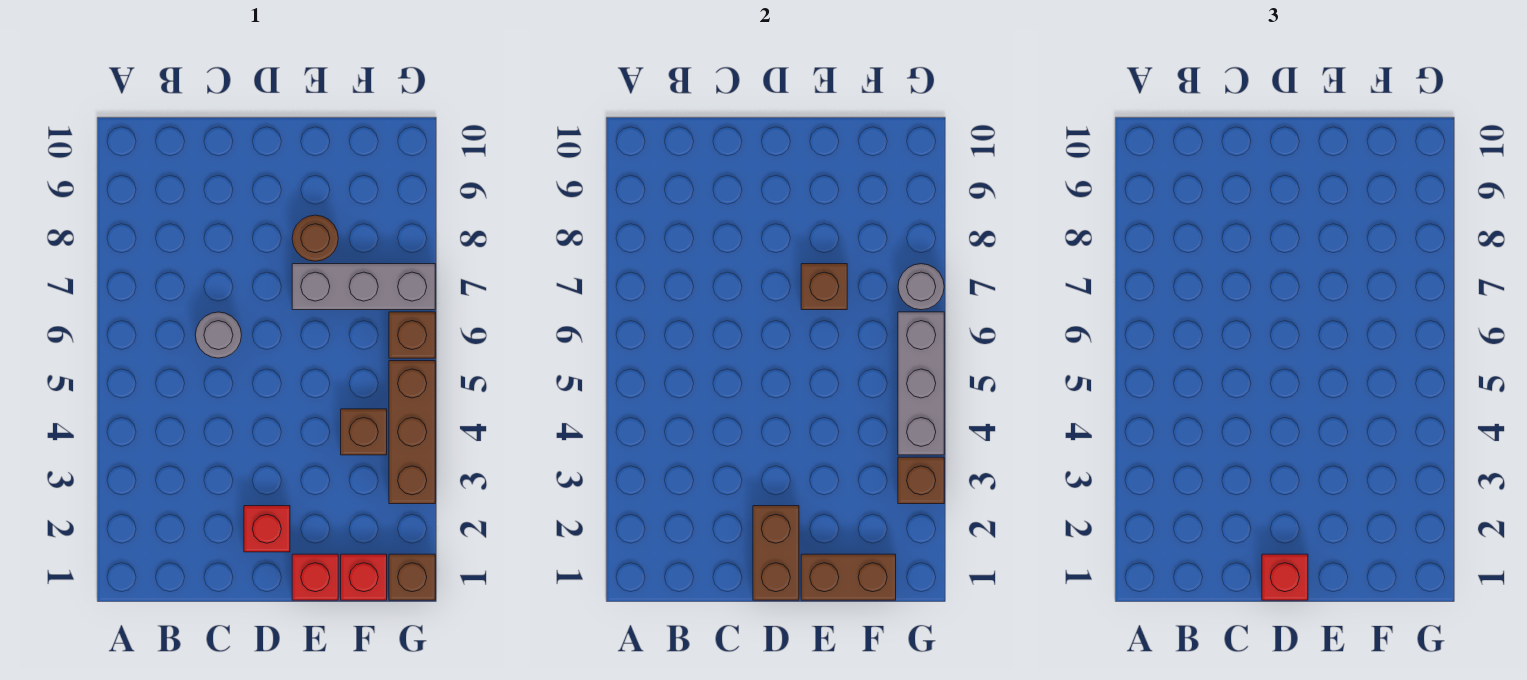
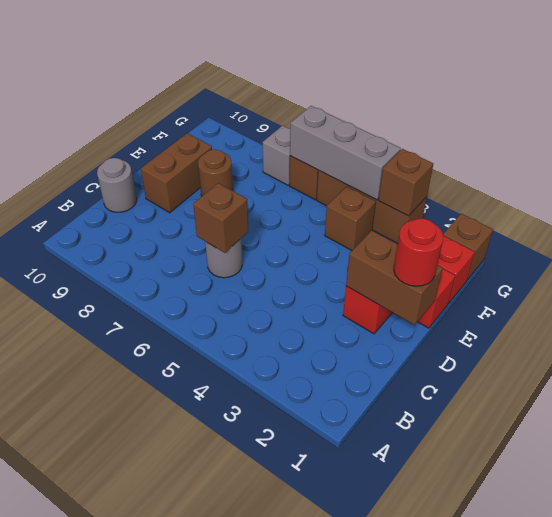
red brick D1 level 3 -> red round brick D1 level 3
brown brick E1:F1 level 2 -> brown brick D9:E9 level 1
grey brick E7:G7 level 1 -> grey brick G7 level 1
brown brick E7 level 2 -> brown brick C6 level 2
grey round brick G7 level 2 -> grey round brick C10 level 1

